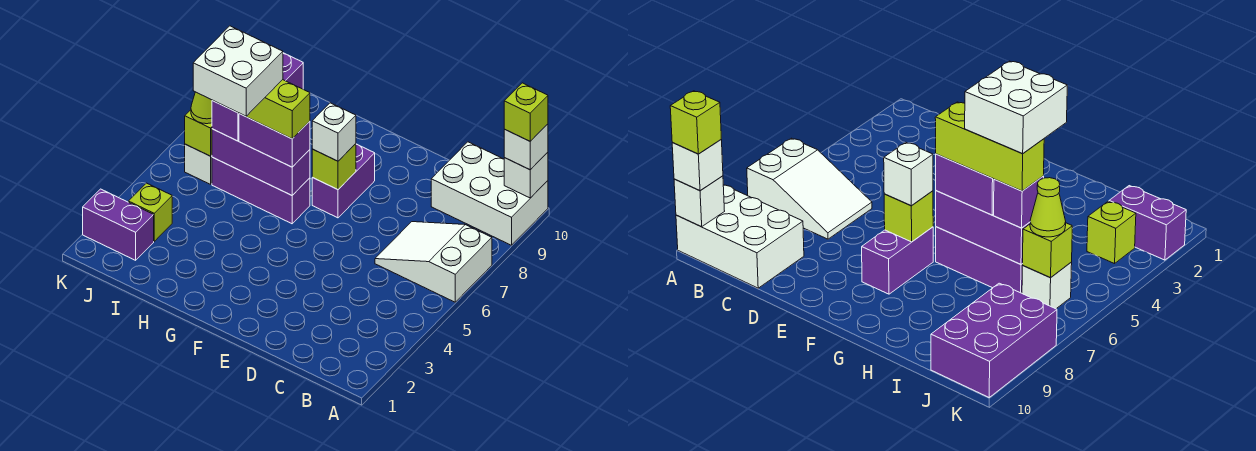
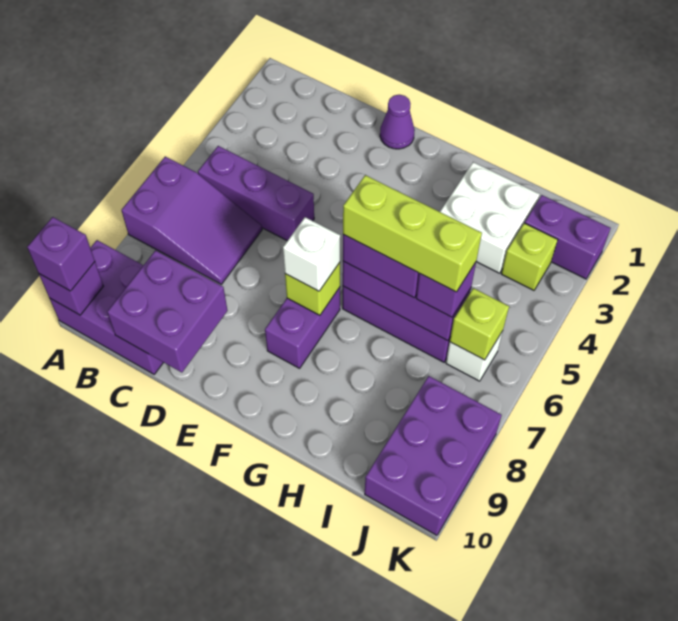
white slope A6:C7 level 1 top A -> purple slope A6:C7 level 1 top A
white brick A9:C10 level 1 -> purple brick A9:C10 level 1
white brick A10 level 2 -> purple brick A10 level 2
white brick A10 level 3 -> purple brick A10 level 3
lime brick A10 level 4 -> none
none -> purple brick B5:D5 level 1
none -> purple brick C9:D10 level 2
none -> purple cone E1 level 1
white brick H5:I6 level 5 -> white brick H2:I3 level 1
lime cone J6 level 3 -> none

